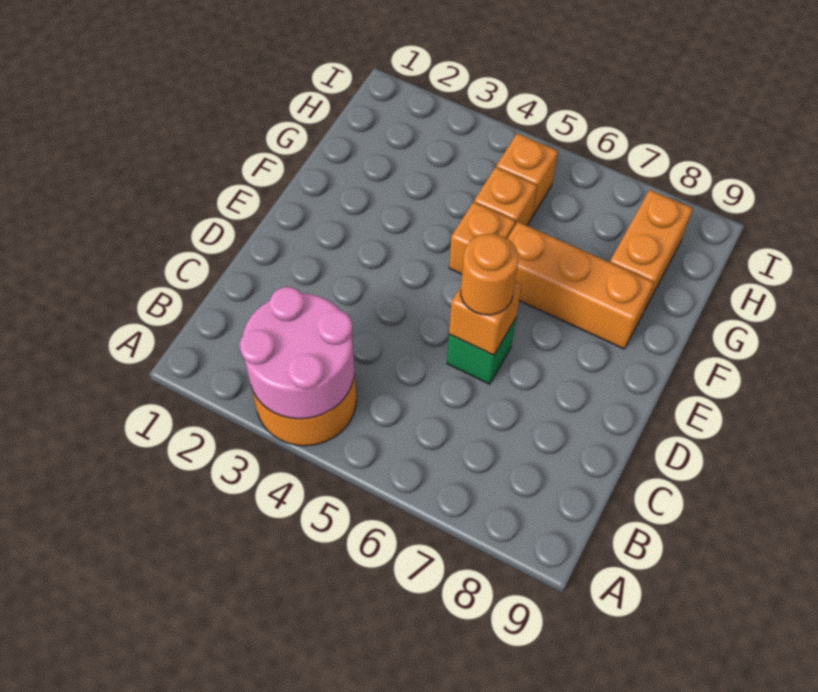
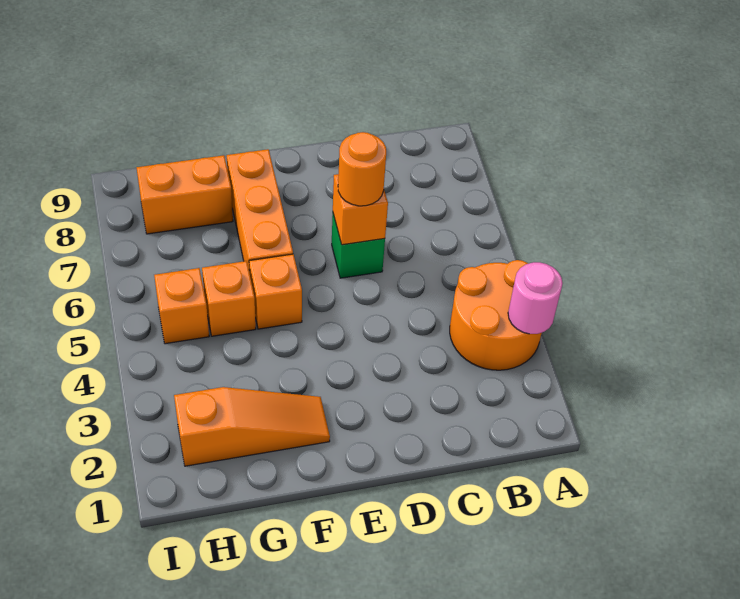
pink round brick A3:B4 level 2 -> pink round brick A3 level 2
none -> orange slope F2:H2 level 1 top H

